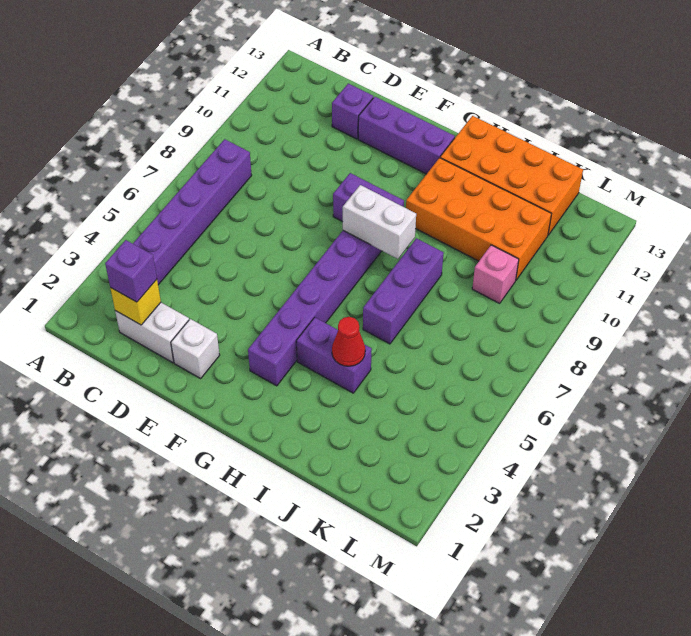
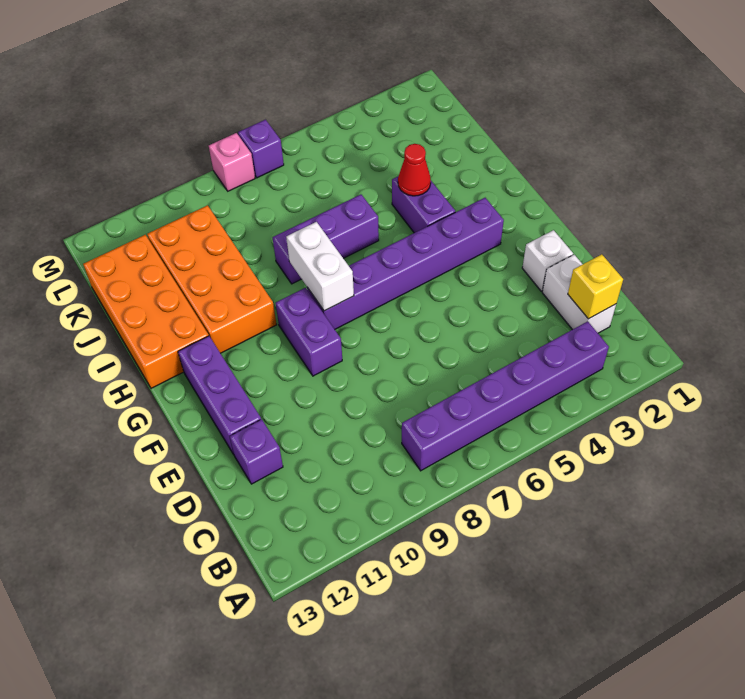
purple brick C2 level 3 -> purple brick M7 level 1
pink brick K9 level 1 -> pink brick M8 level 1

